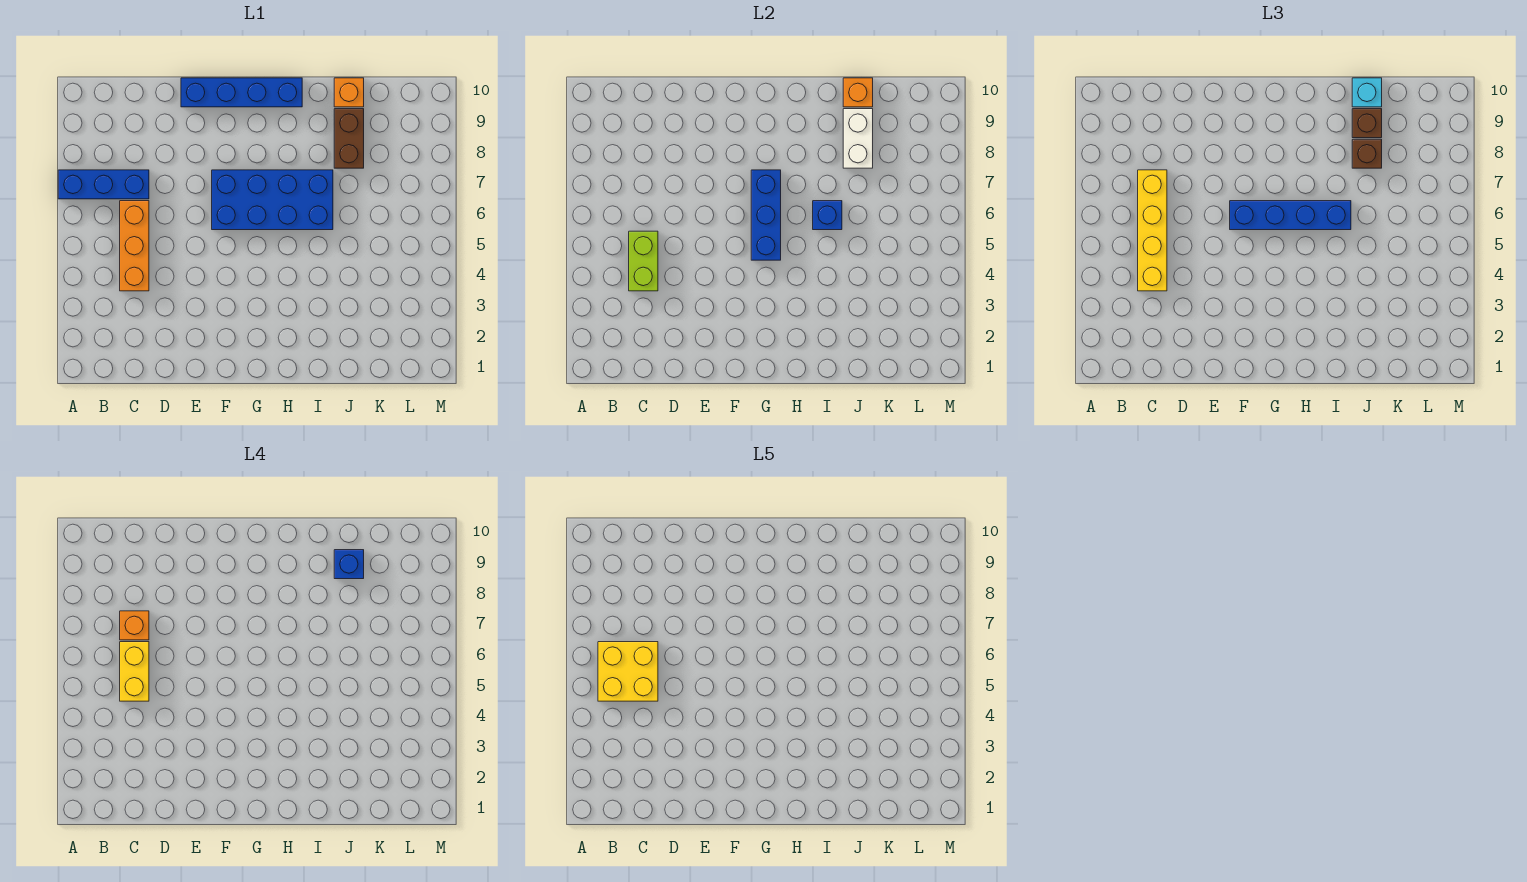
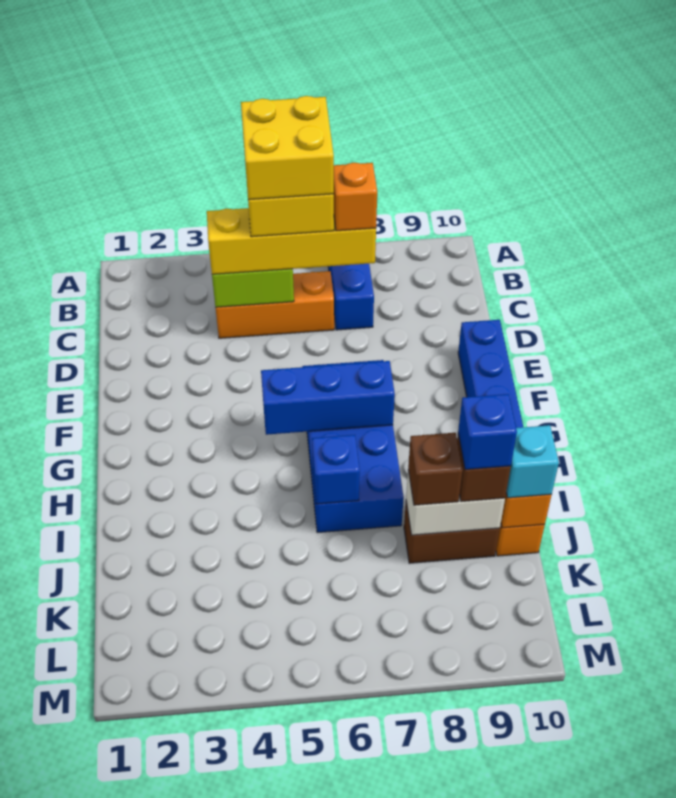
blue brick F6:I6 level 3 -> none

